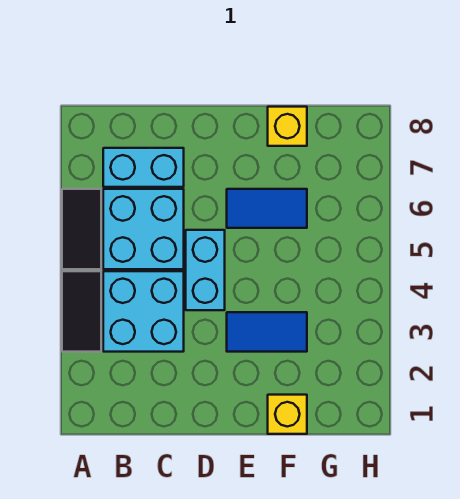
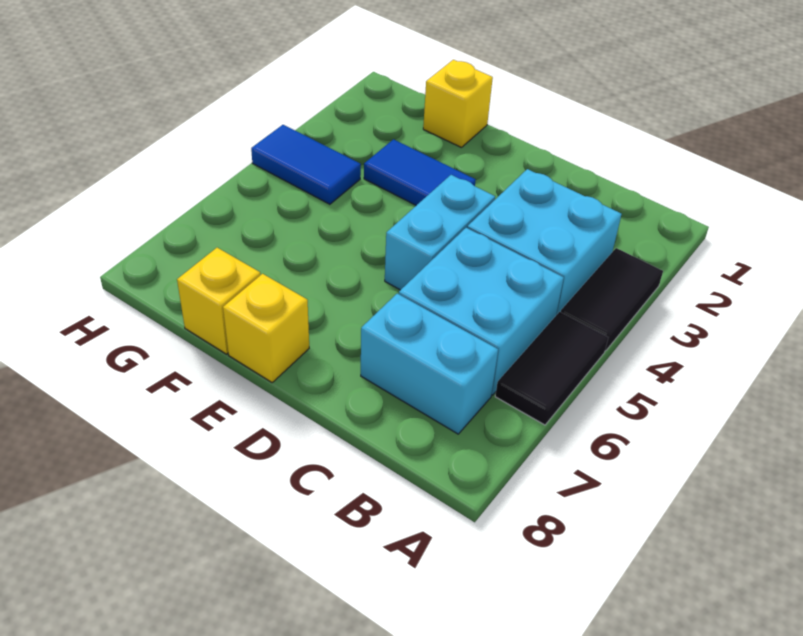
blue tile E6:F6 level 1 -> blue tile G4:H4 level 1
none -> yellow brick E8 level 1

